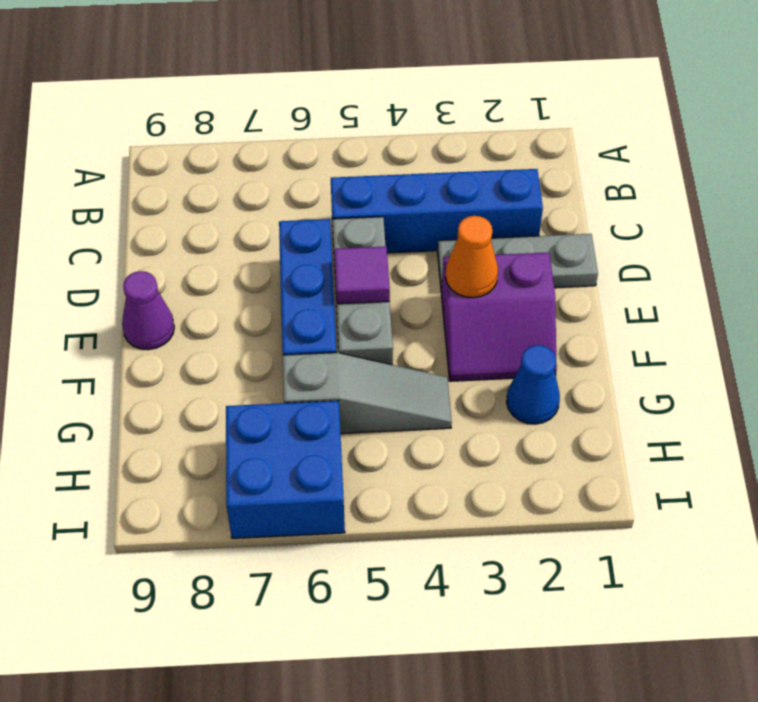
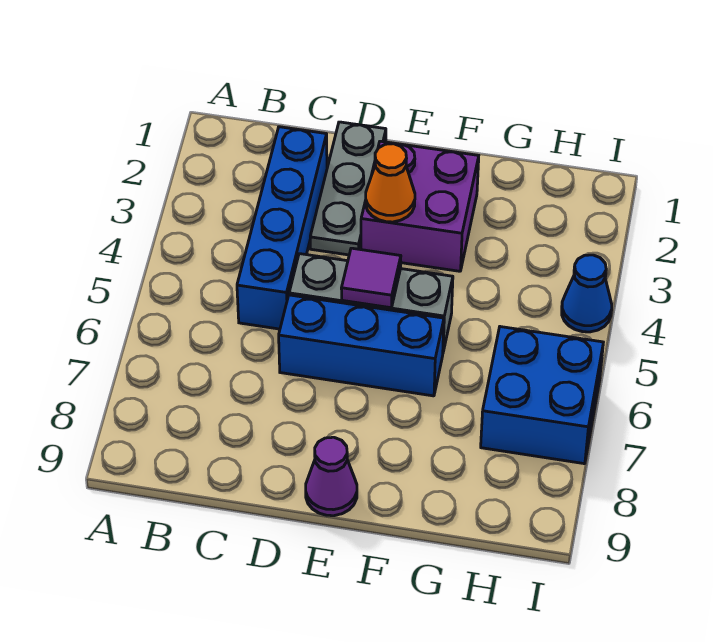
purple slope E2:F3 level 1 top E -> purple brick E2:F3 level 1
blue cone G2 level 1 -> blue cone I4 level 1
grey slope G4:G6 level 1 top 6 -> none

